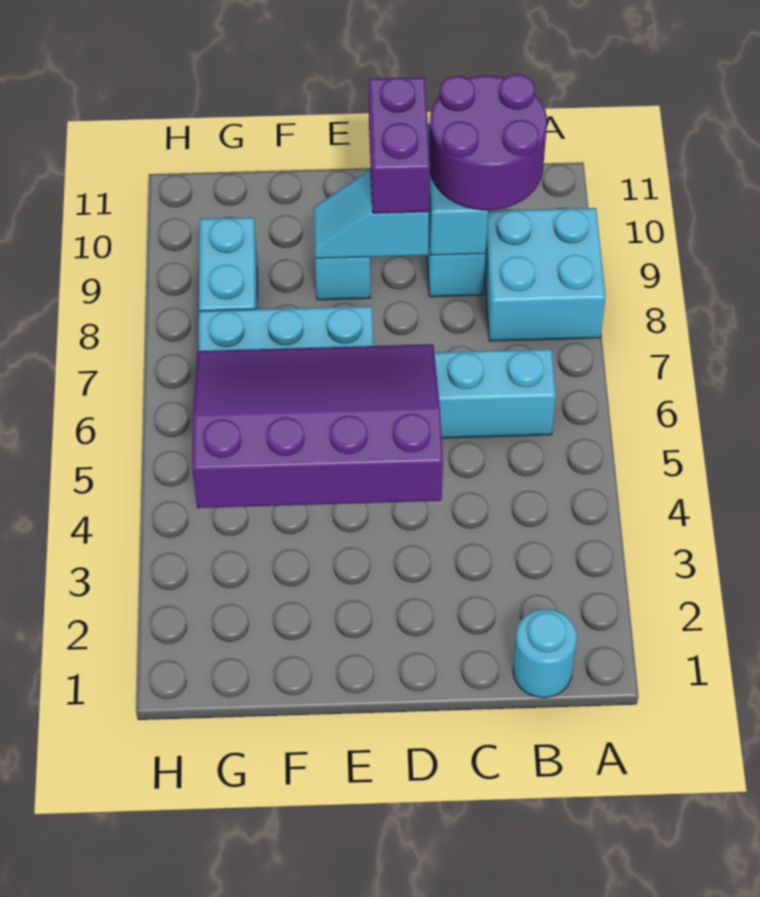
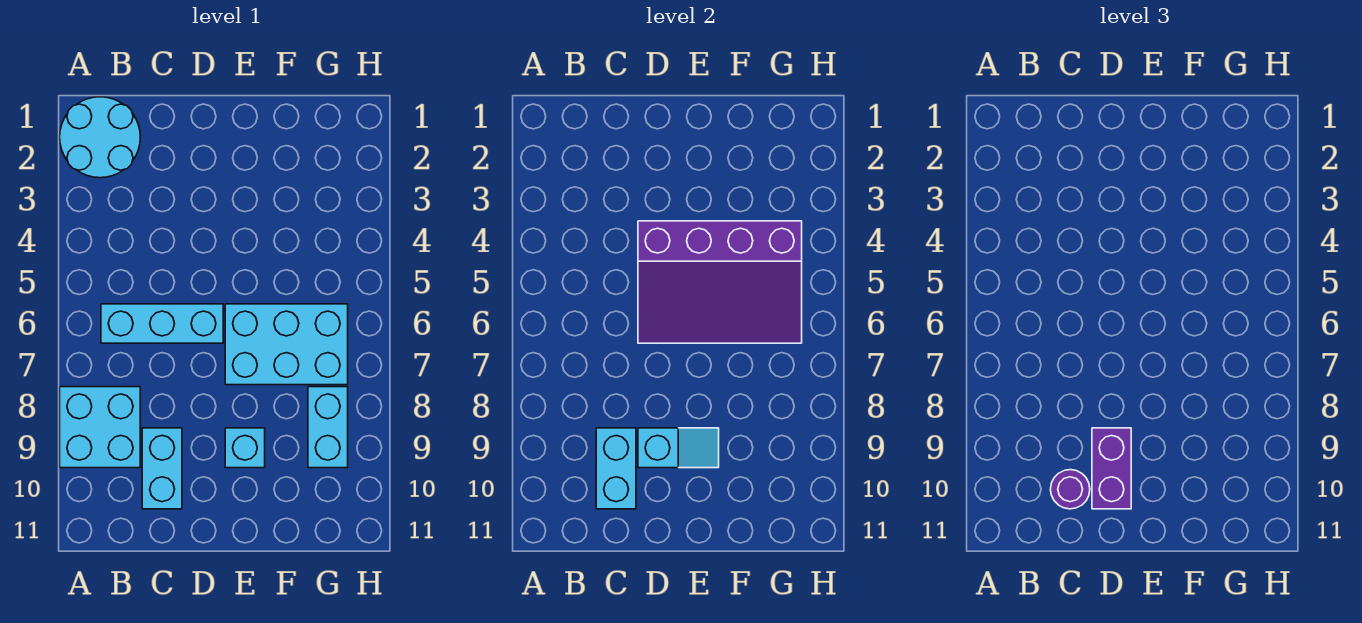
cyan round brick B1 level 1 -> cyan round brick A1:B2 level 1
purple round brick B9:C10 level 3 -> purple round brick C10 level 3

